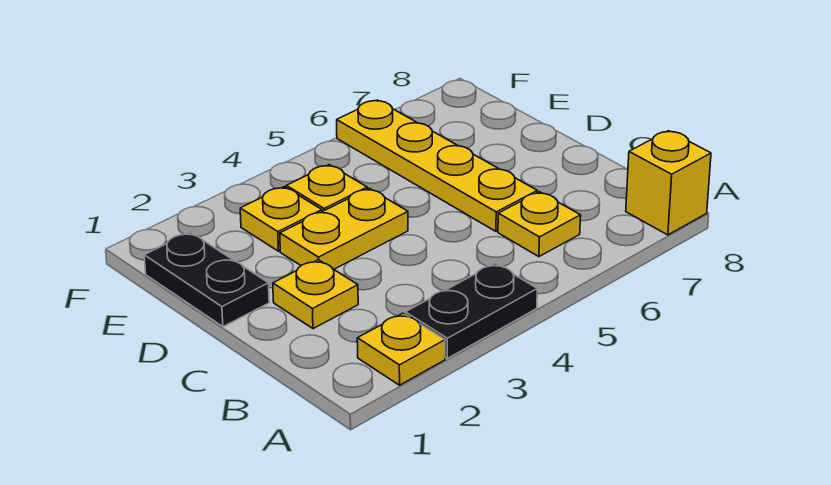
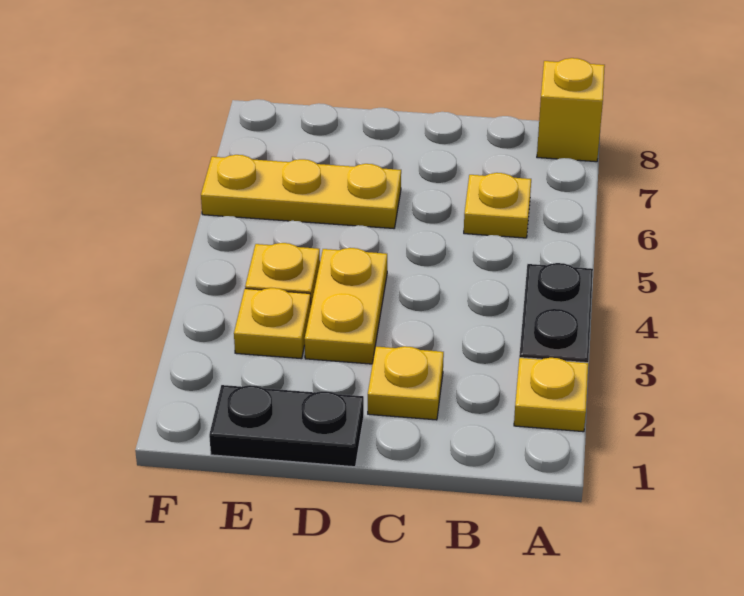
yellow plate C6:F6 level 1 -> yellow plate D6:F6 level 1

